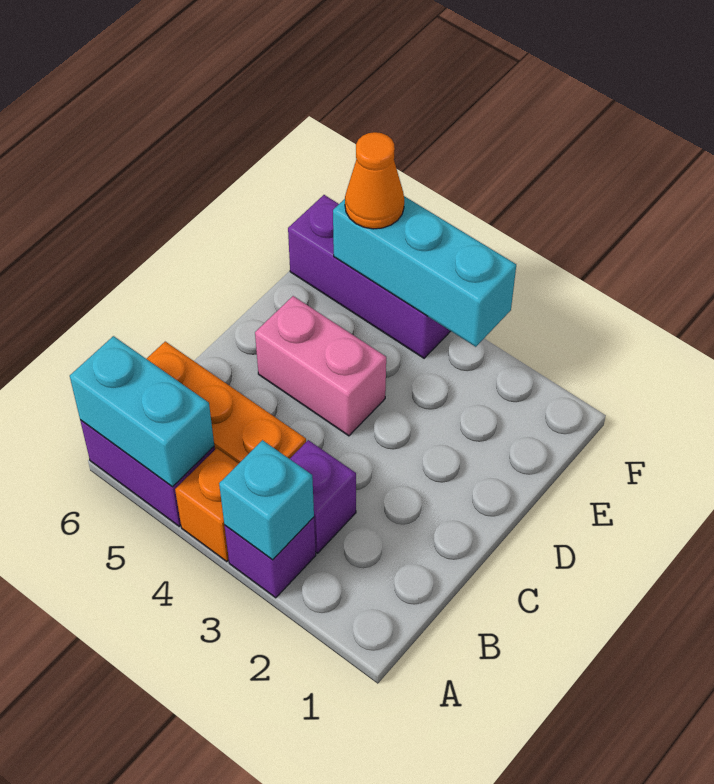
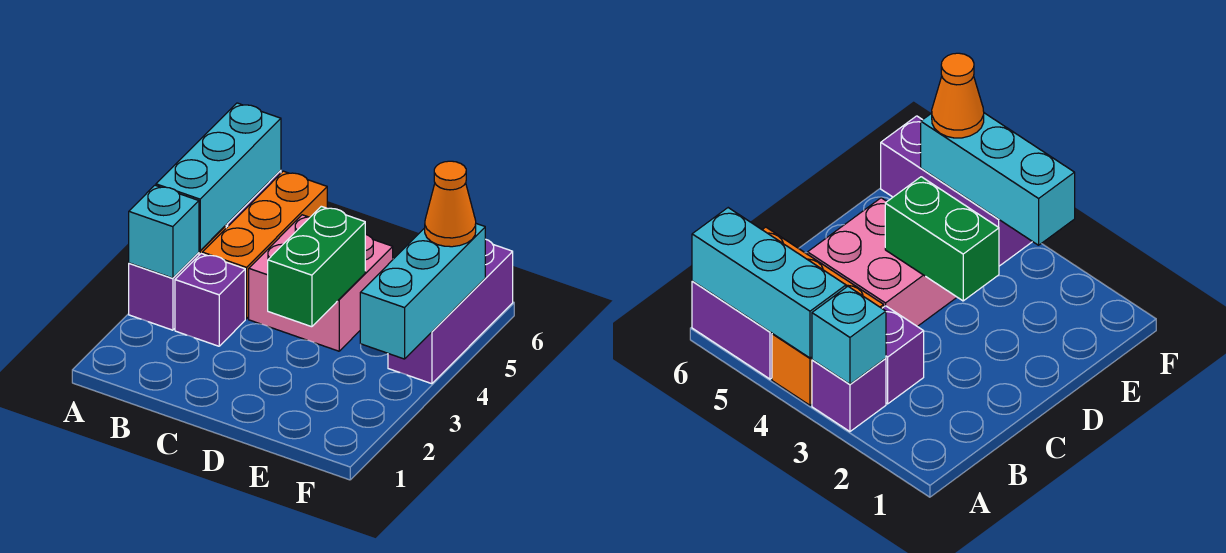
cyan brick A5:A6 level 2 -> cyan brick A4:A6 level 2
none -> green brick D3:D4 level 2
pink brick D4:D5 level 1 -> pink brick C4:D5 level 1

